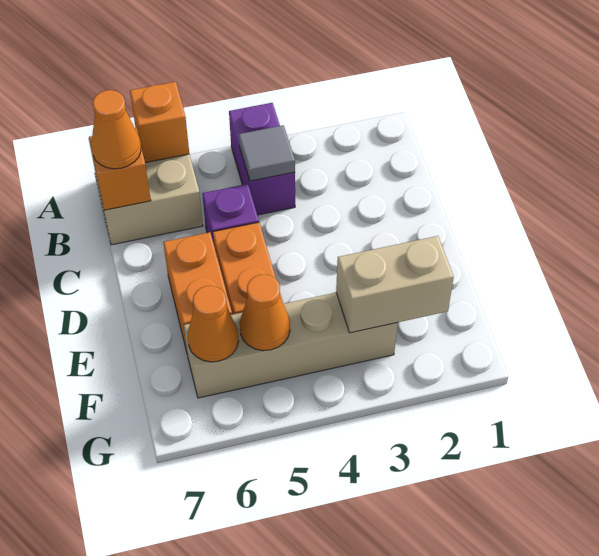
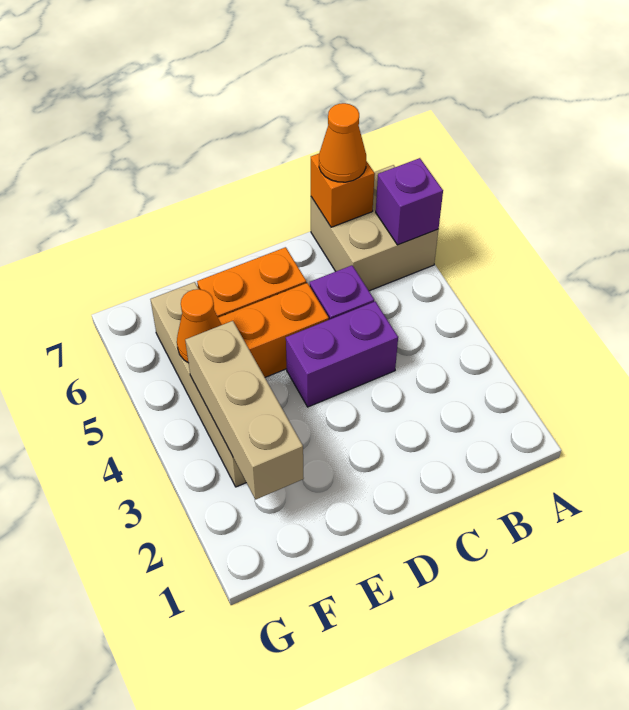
purple brick A4:B4 level 1 -> purple brick C4:D4 level 1
orange brick A6 level 2 -> purple brick A6 level 2
grey tile B4 level 2 -> none
tan brick F2:F3 level 2 -> tan brick F2:F4 level 2
orange cone F6 level 2 -> none

